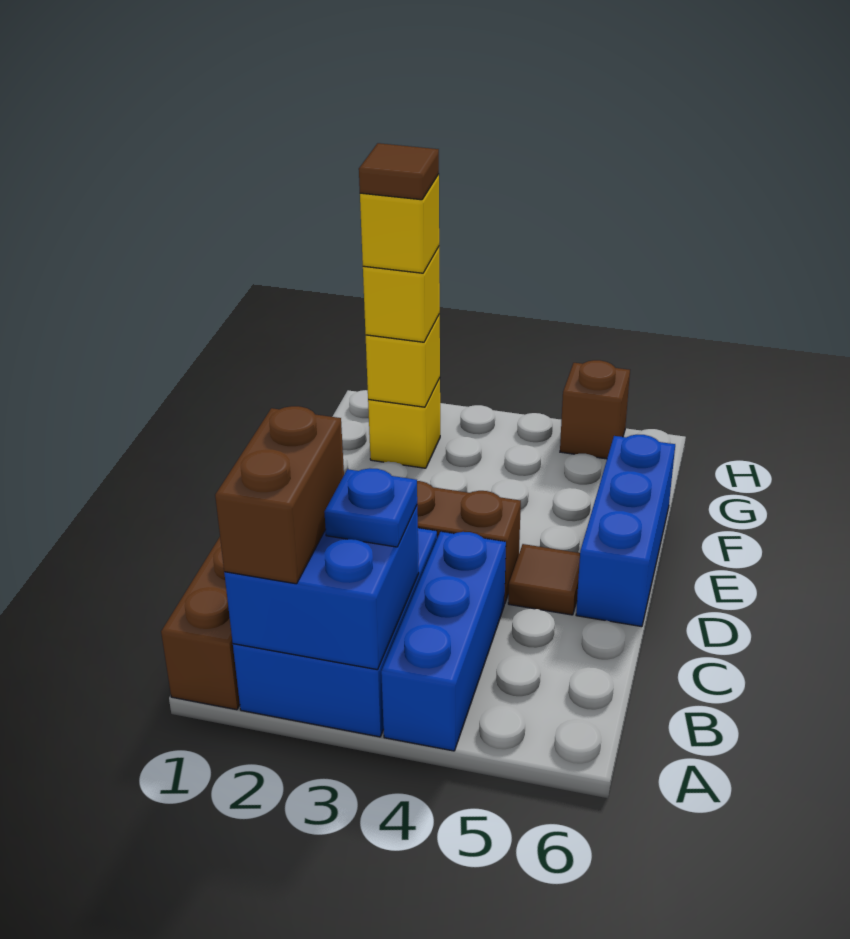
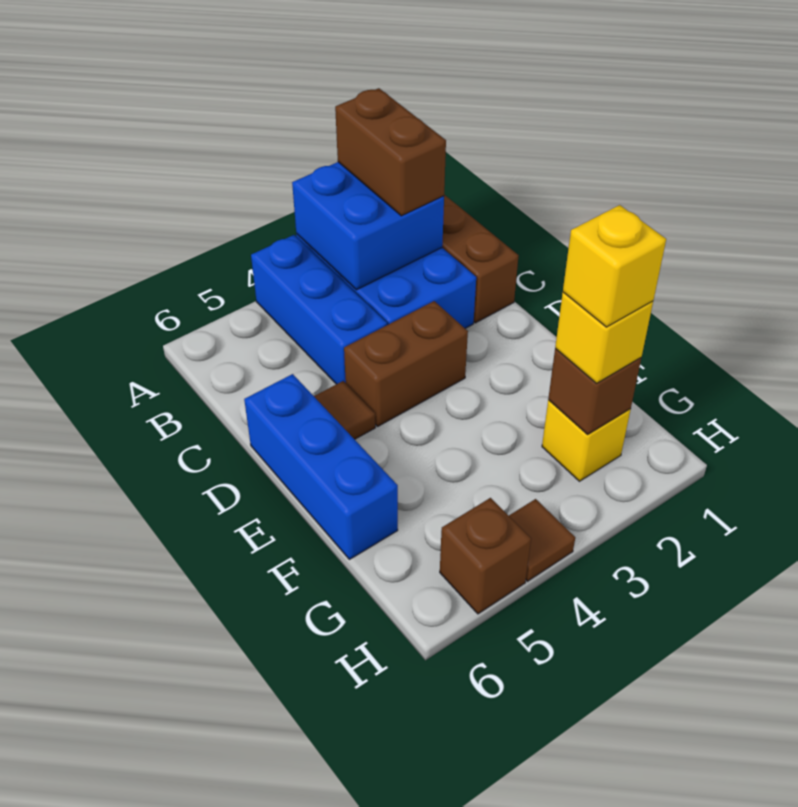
blue plate B3 level 3 -> none
yellow brick G2 level 2 -> brown brick G2 level 2
brown tile G2 level 5 -> brown tile H4 level 1

